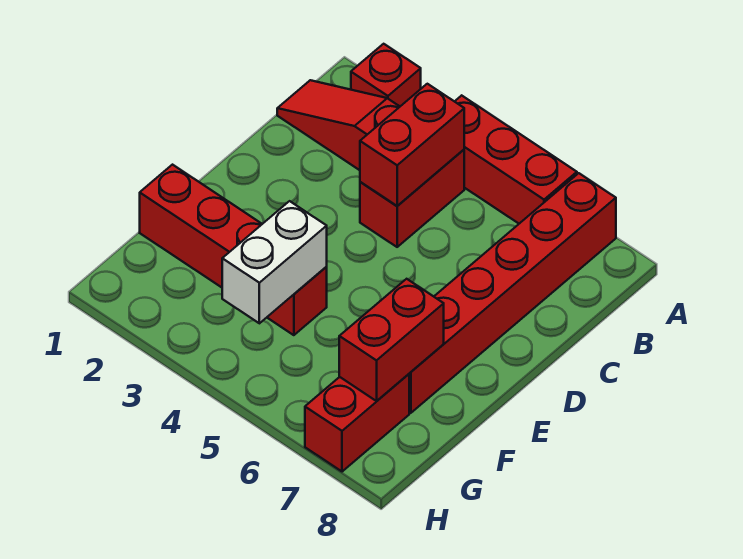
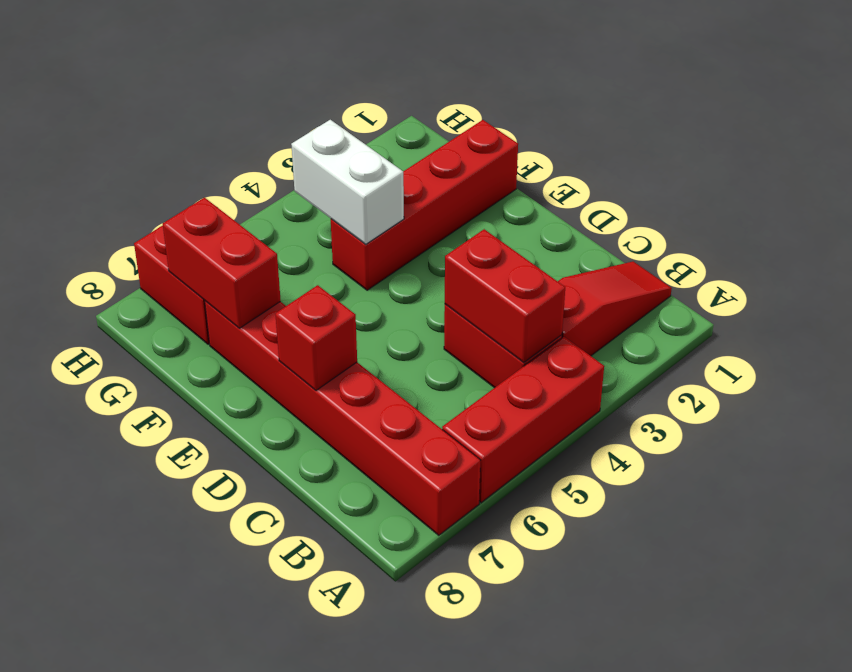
red brick A2 level 1 -> red brick D7 level 2

